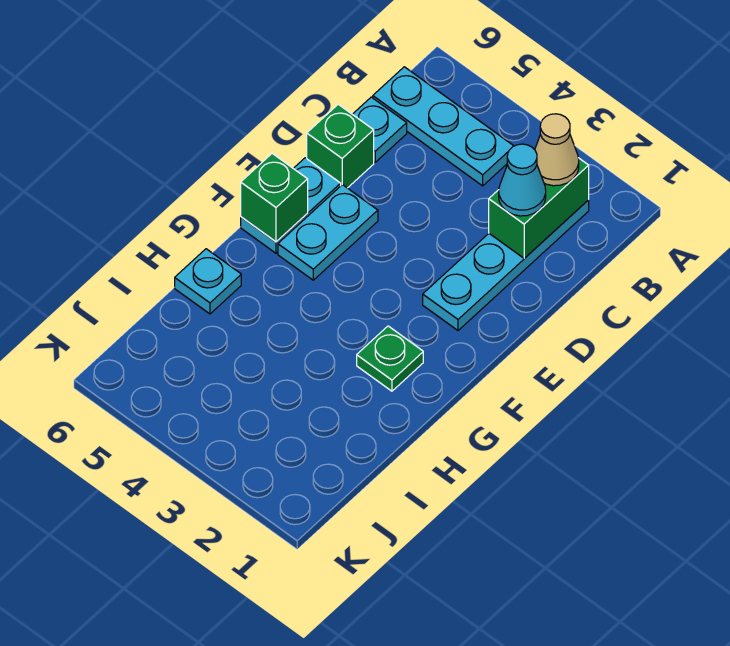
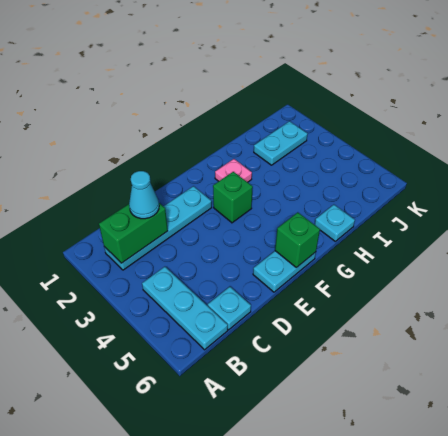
tan cone B2 level 3 -> none
green brick D6 level 1 -> green brick F3 level 1
cyan plate E5:F5 level 1 -> cyan plate I2:J2 level 1
green plate G2 level 1 -> pink plate G2 level 1

